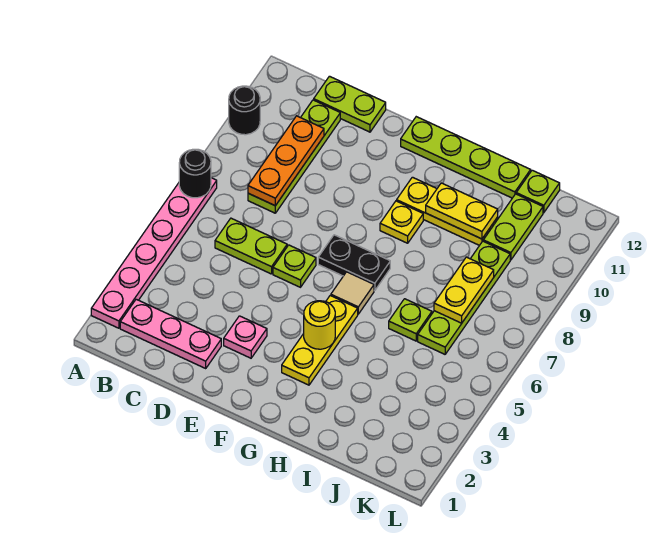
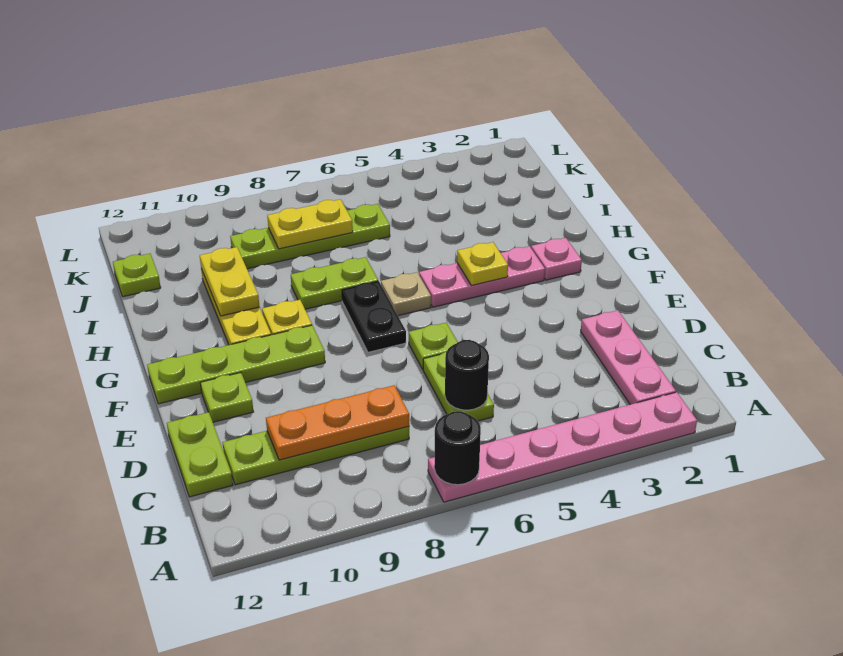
black round brick A10 level 1 -> black round brick C6 level 2
pink plate E3 level 1 -> pink plate G2 level 1
lime plate F12:I12 level 1 -> lime plate F9:F12 level 1
yellow plate G3:G5 level 1 -> pink plate G3:G5 level 1
yellow round brick G4 level 2 -> yellow plate G4 level 2
tan tile G6 level 1 -> tan plate G6 level 1
lime plate I6 level 1 -> lime plate E11 level 1
lime plate J10:J11 level 1 -> lime plate H7:H8 level 1

